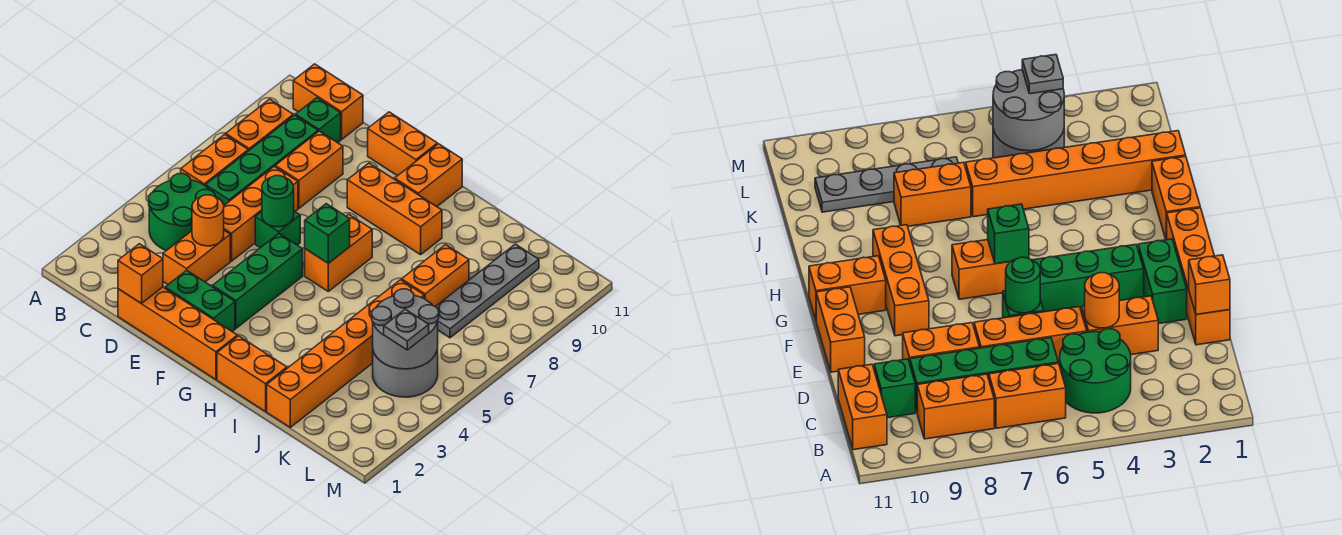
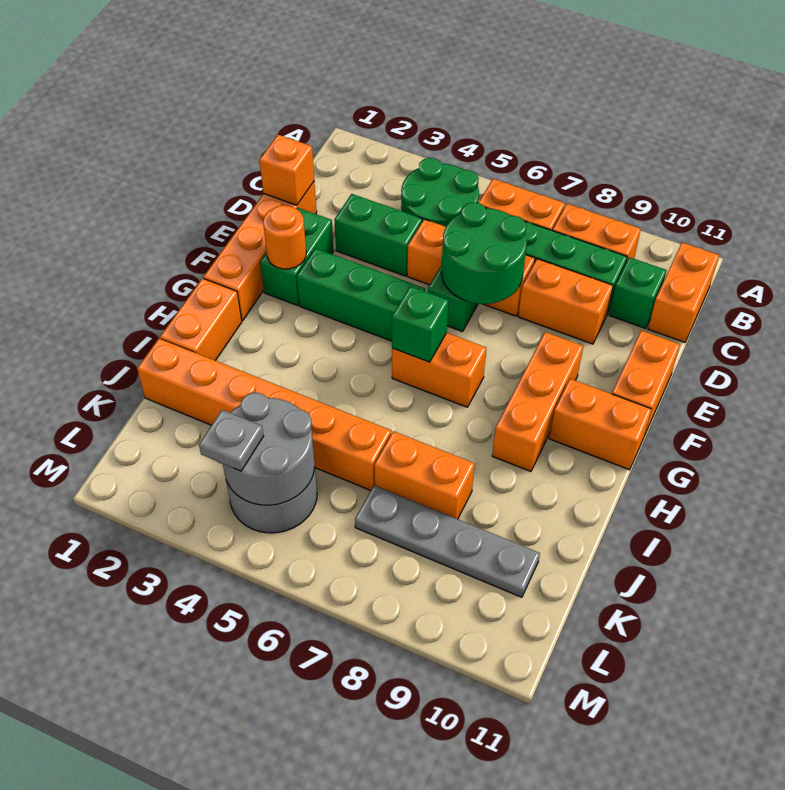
orange brick D3:D4 level 1 -> green brick D3:D4 level 1
orange round brick D4 level 2 -> orange round brick F2 level 2
green round brick E6 level 2 -> green round brick D6:E7 level 2

